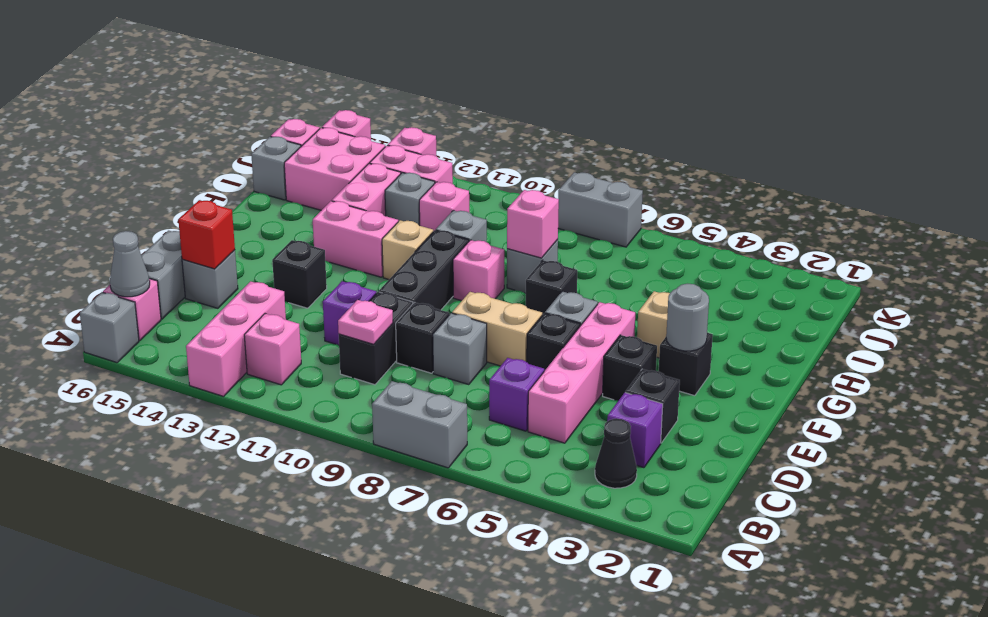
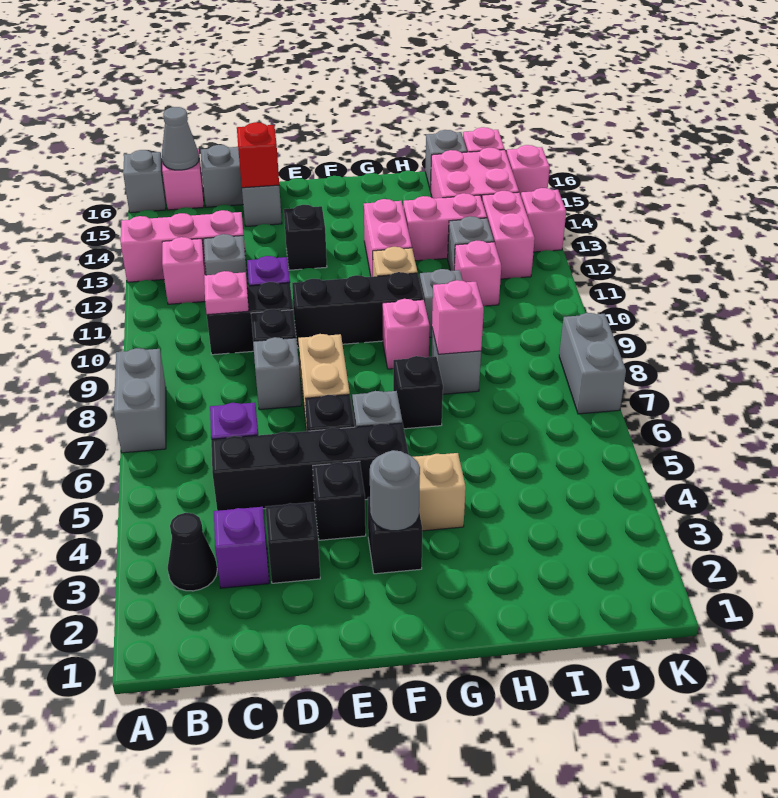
pink brick C5:F5 level 1 -> black brick C5:F5 level 1
none -> grey brick C12 level 1

